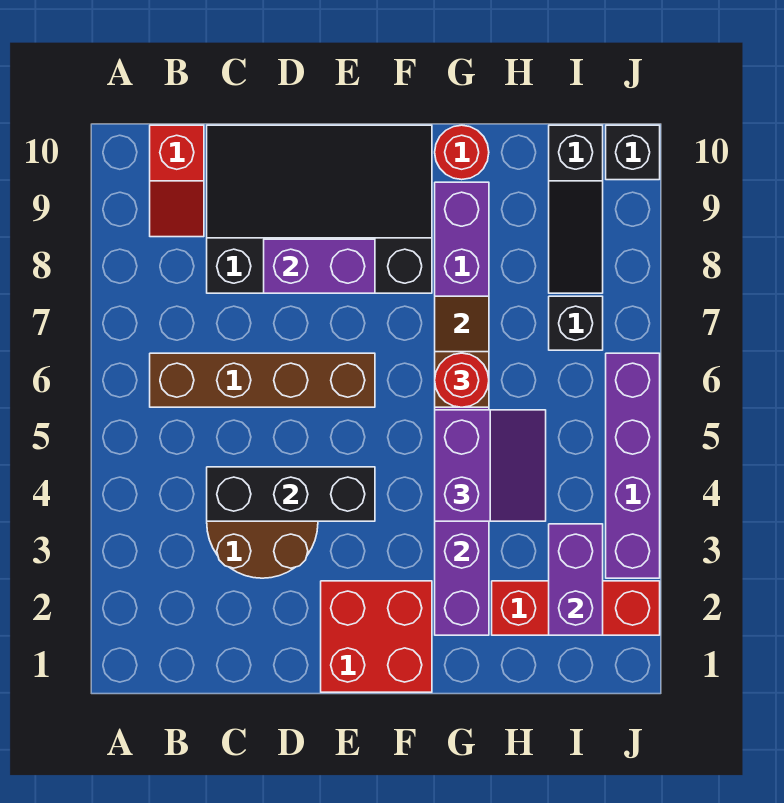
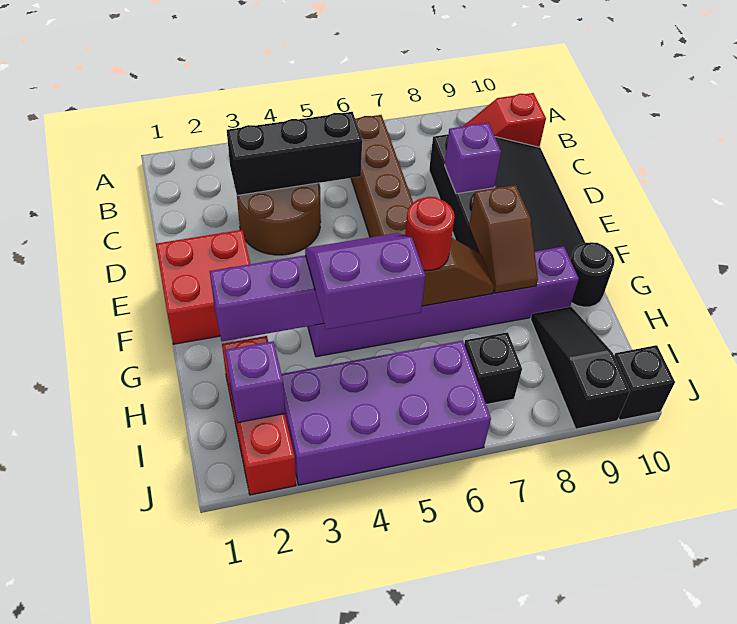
black brick C4:E4 level 2 -> black brick C3:C5 level 2
purple brick D8:E8 level 2 -> purple brick D8 level 2
none -> brown slope F8:G8 level 2 top F
purple slope G4:H5 level 3 top G -> purple slope G4:H5 level 3 top H
red round brick G10 level 1 -> black round brick G10 level 1
purple brick I2:I3 level 2 -> purple brick I2 level 2
black slope I8:I10 level 1 top 10 -> black slope H9:J9 level 1 top J
purple brick J3:J6 level 1 -> purple brick I3:J6 level 1

